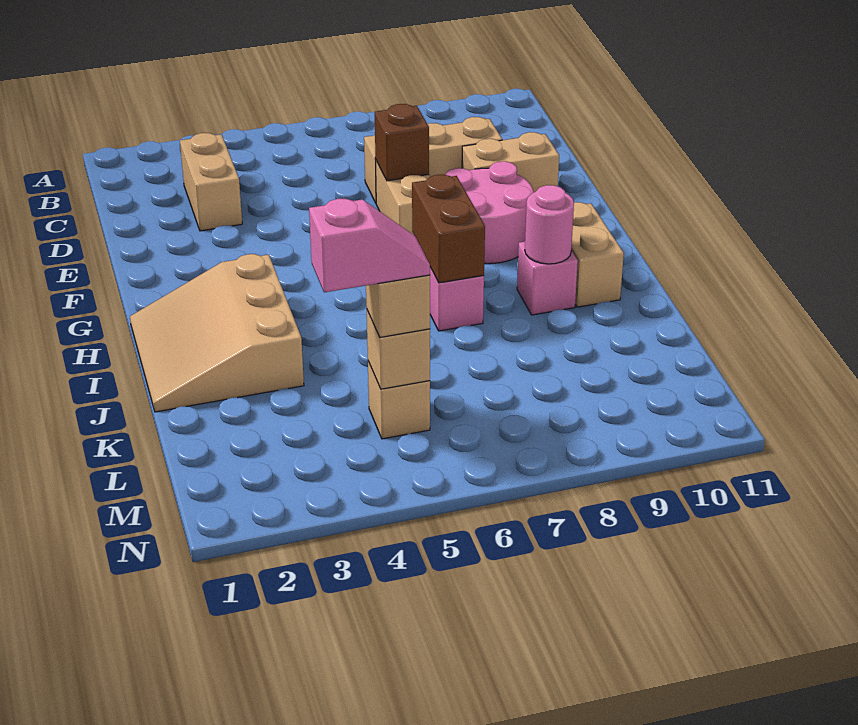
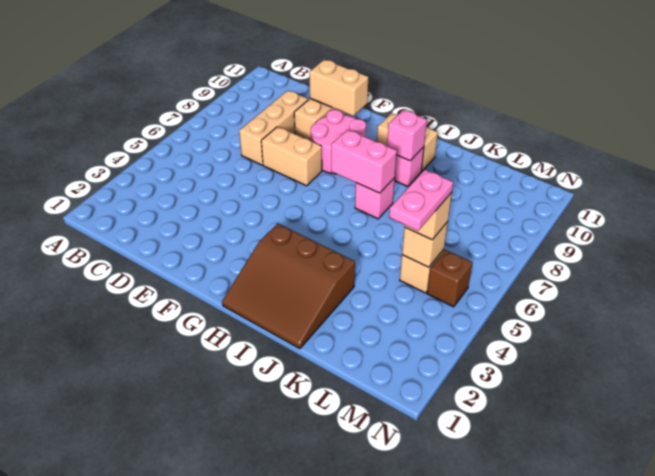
tan brick C3:D3 level 1 -> tan brick E10:F10 level 2
brown brick E7 level 2 -> brown brick M5 level 1
tan slope H1:J3 level 1 top 3 -> brown slope H1:J3 level 1 top 3
brown brick H7:I7 level 2 -> pink brick H7:I7 level 2
pink round brick I9 level 2 -> pink brick I9 level 2
pink slope L4:L5 level 4 top 4 -> pink plate L4:L5 level 4

